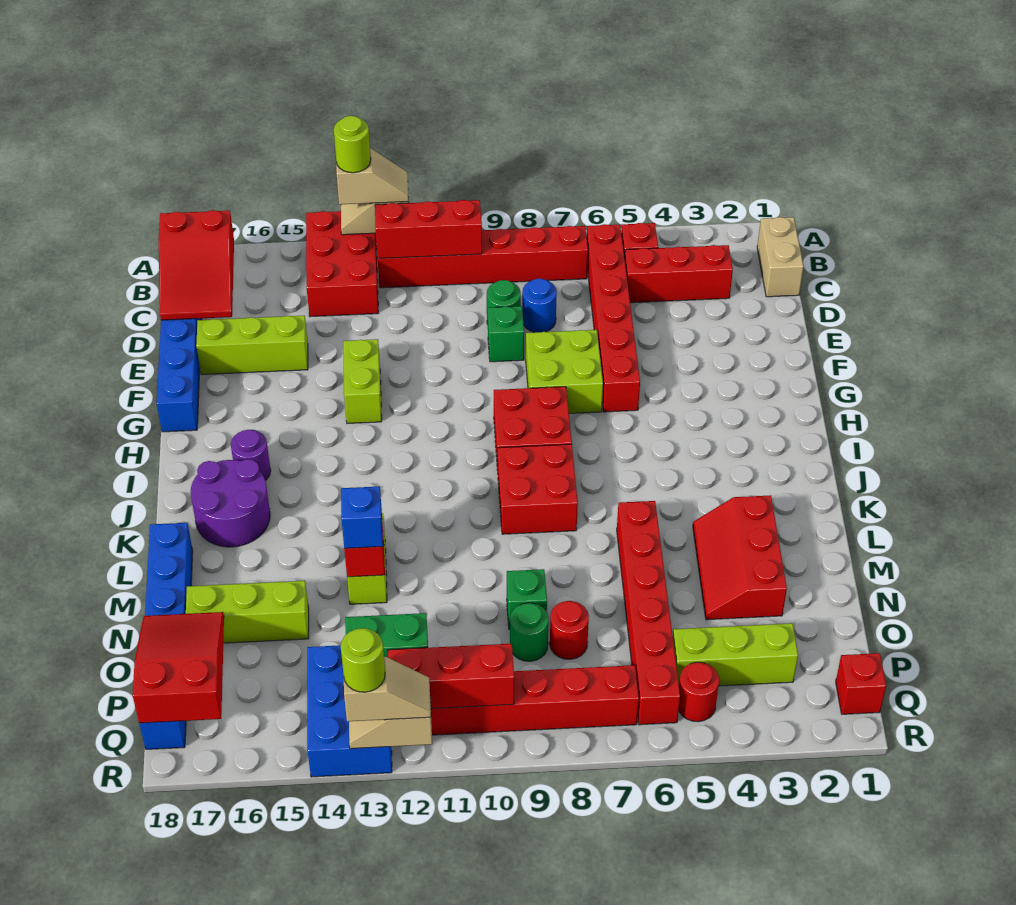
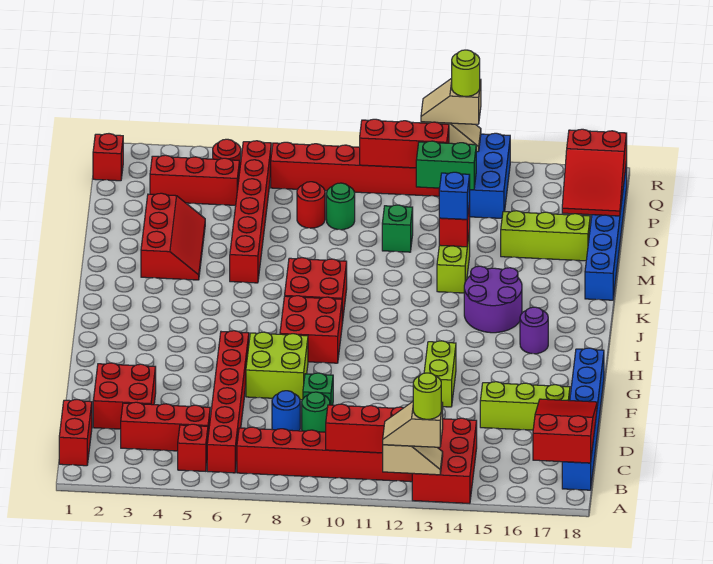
tan brick B1:C1 level 1 -> red brick B1:C1 level 1
none -> red brick D2:E3 level 1
purple round brick J16:K17 level 1 -> purple round brick J14:K15 level 1
green brick N9 level 1 -> green brick N11 level 1
lime brick P3:P5 level 1 -> red brick P3:P5 level 1

